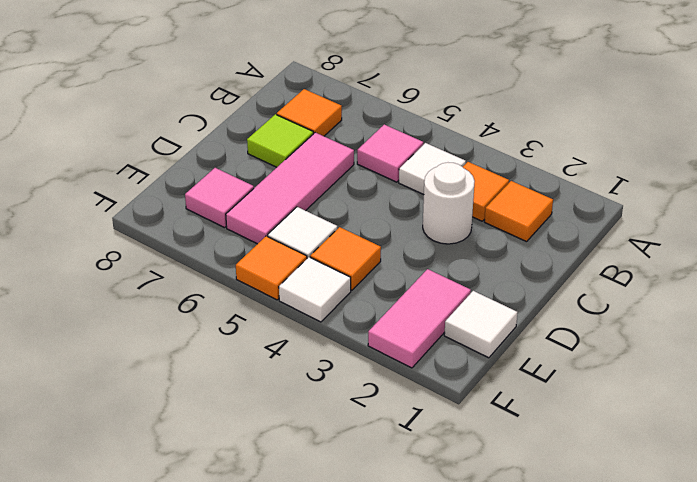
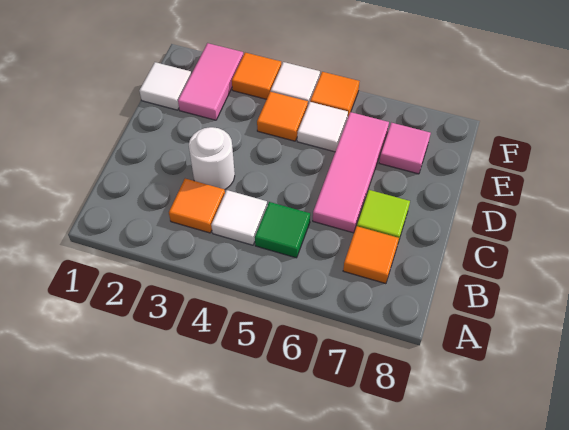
orange tile B2 level 1 -> orange tile F3 level 1
pink tile B5 level 1 -> green tile B5 level 1

